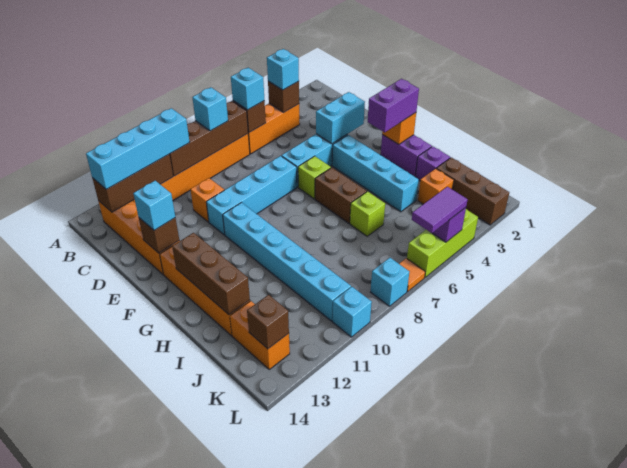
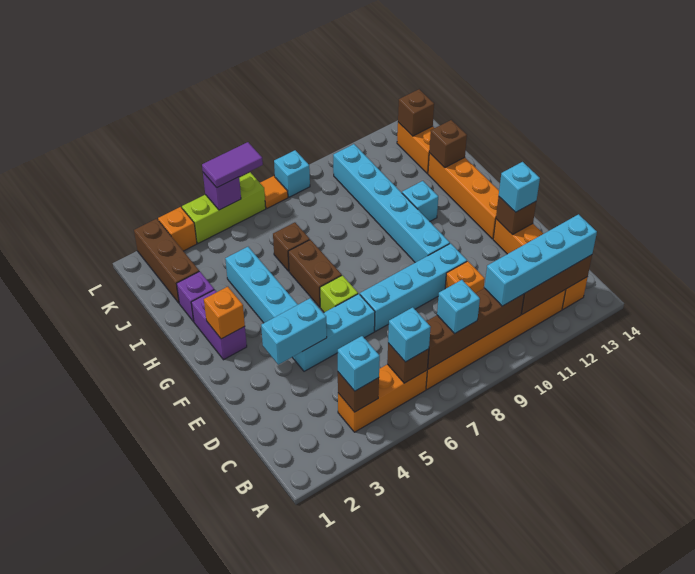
purple brick G2:G3 level 3 -> none
brown brick G13:I13 level 2 -> brown brick I13 level 2
lime brick I6 level 1 -> brown brick I6 level 1
orange brick J3 level 1 -> orange brick L3 level 1
cyan brick L10 level 1 -> cyan brick H11 level 1

